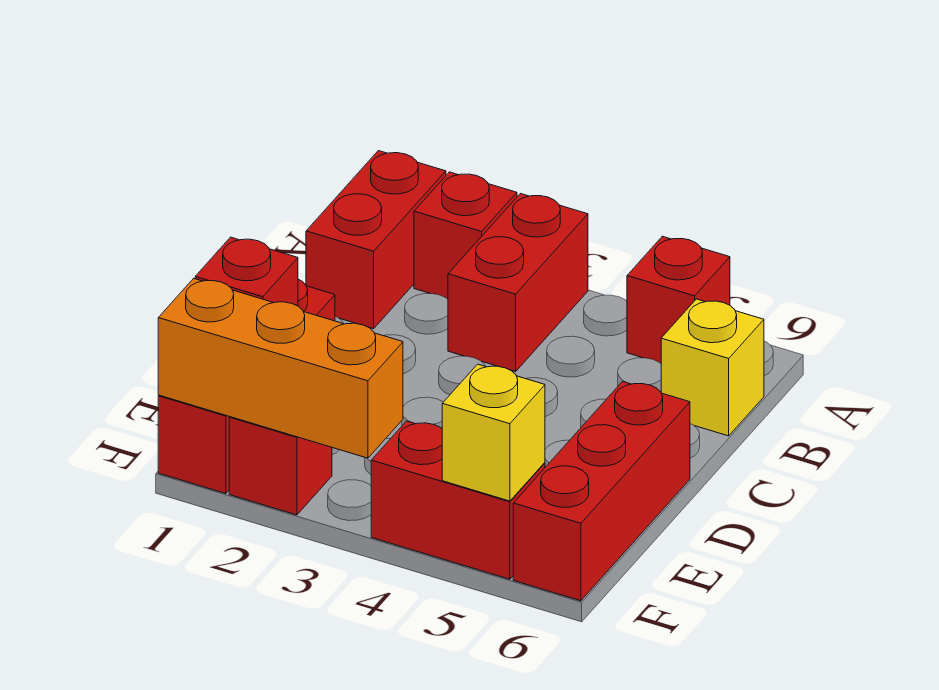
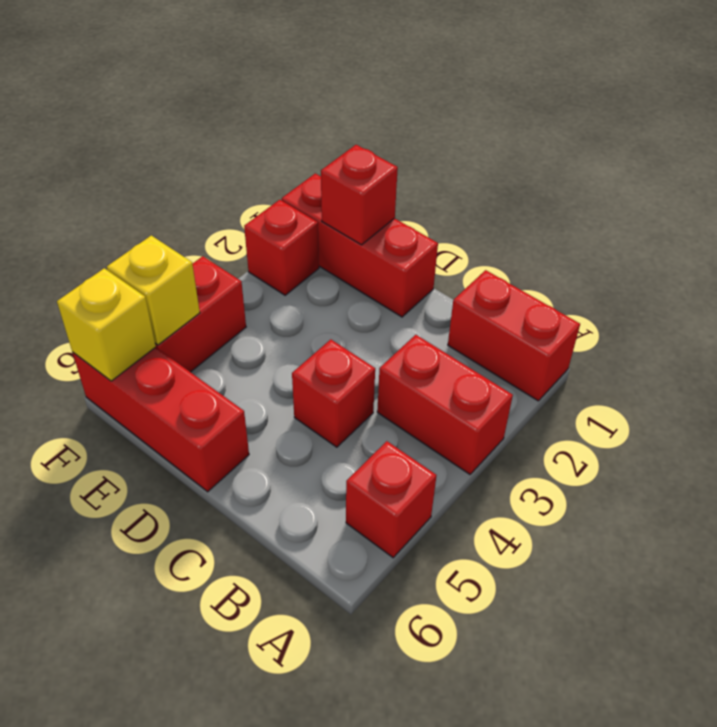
red brick A2 level 1 -> red brick C4 level 1
yellow brick B6 level 1 -> yellow brick F6 level 2
orange brick F1:F3 level 2 -> none

